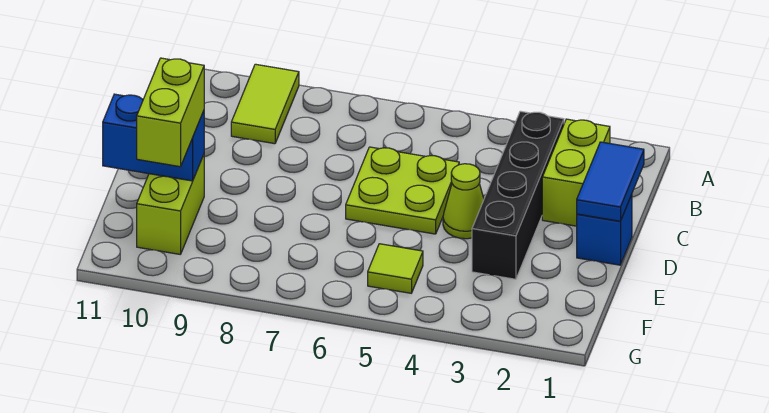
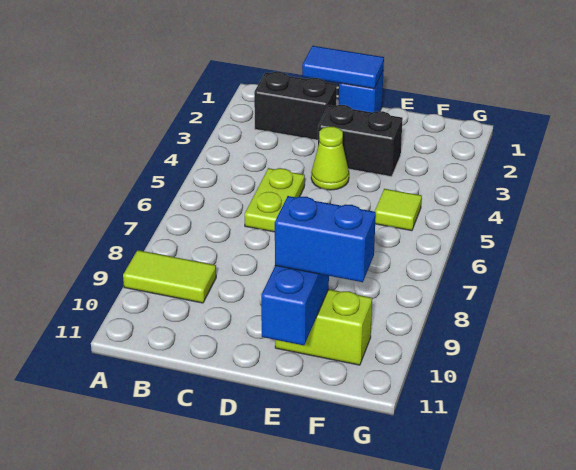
lime brick B2:C2 level 1 -> black brick B2:C2 level 1
black brick B3:E3 level 1 -> black brick D3:E3 level 1
lime plate C5:D6 level 1 -> lime plate C5:C6 level 1
lime brick E10:F10 level 3 -> blue brick E10:F10 level 3

